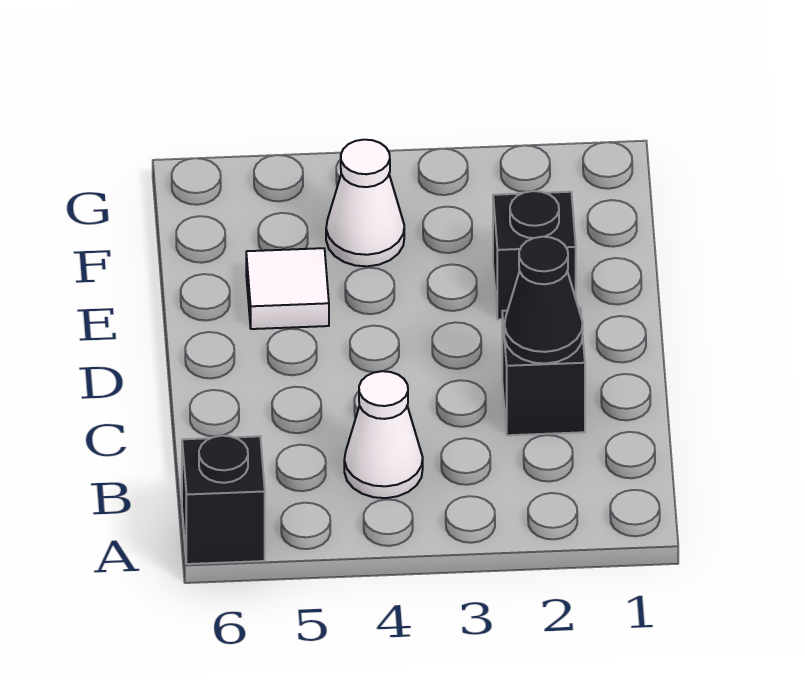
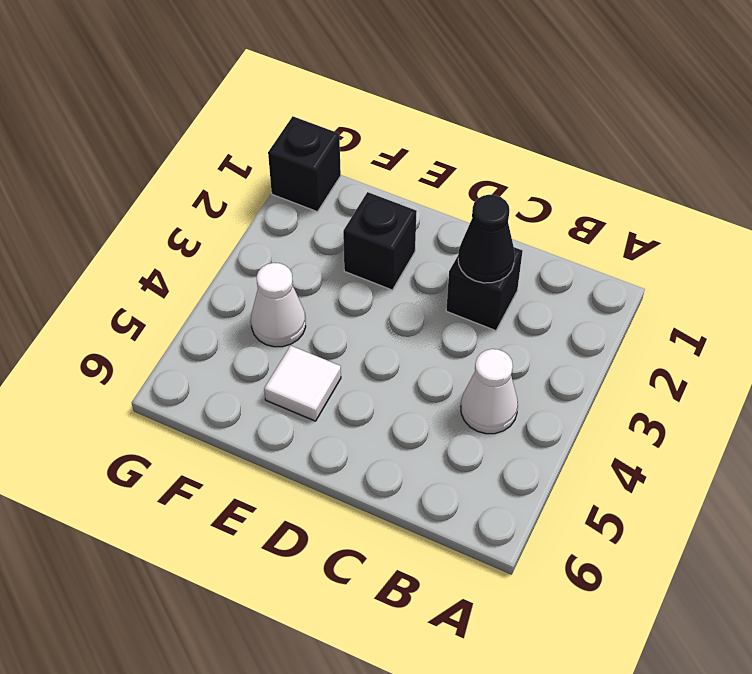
black brick A6 level 1 -> black brick G1 level 1

